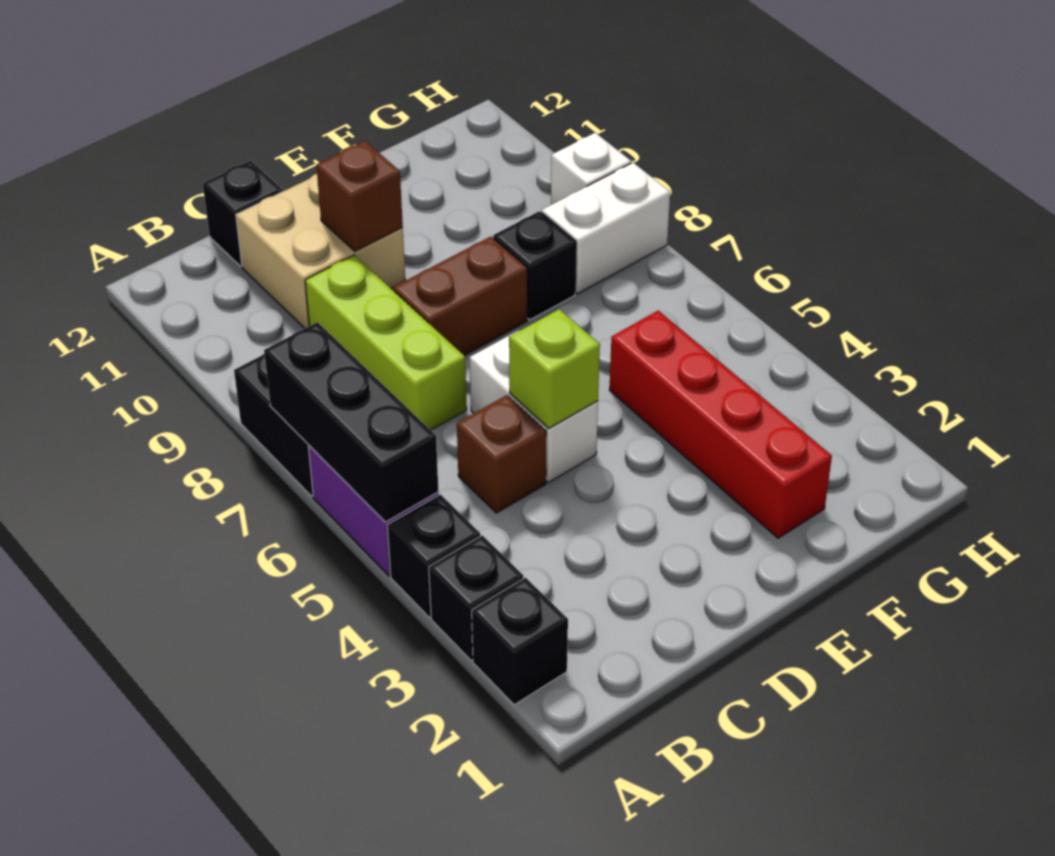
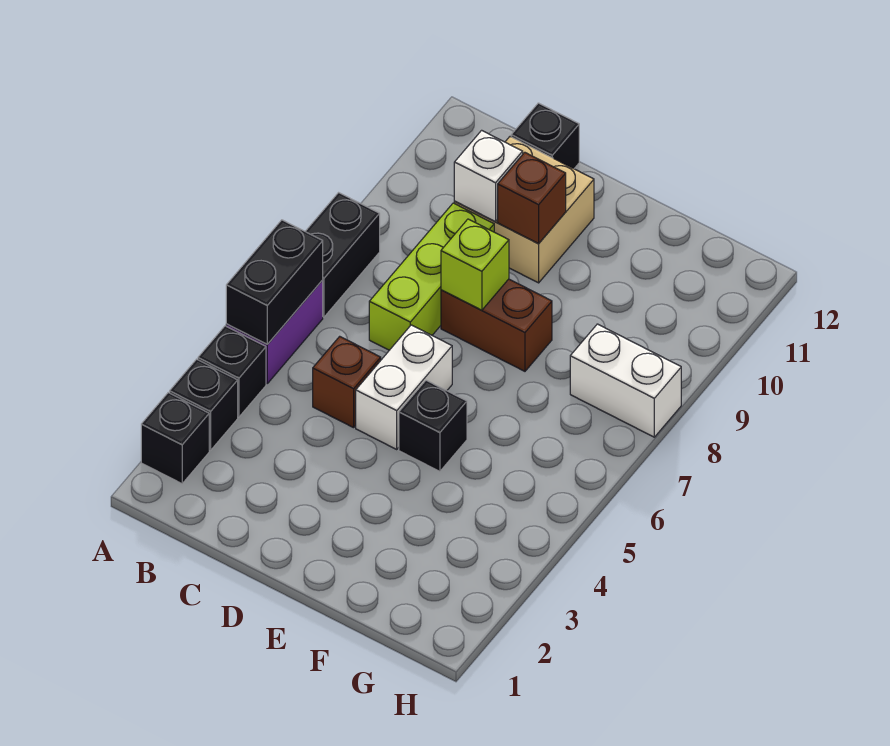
black brick A5:A7 level 2 -> black brick A5:A6 level 2
lime brick D5 level 2 -> lime brick D8 level 2
red brick F2:F5 level 1 -> none
black brick F8 level 1 -> black brick E5 level 1
white brick H9 level 1 -> white brick C10 level 2

